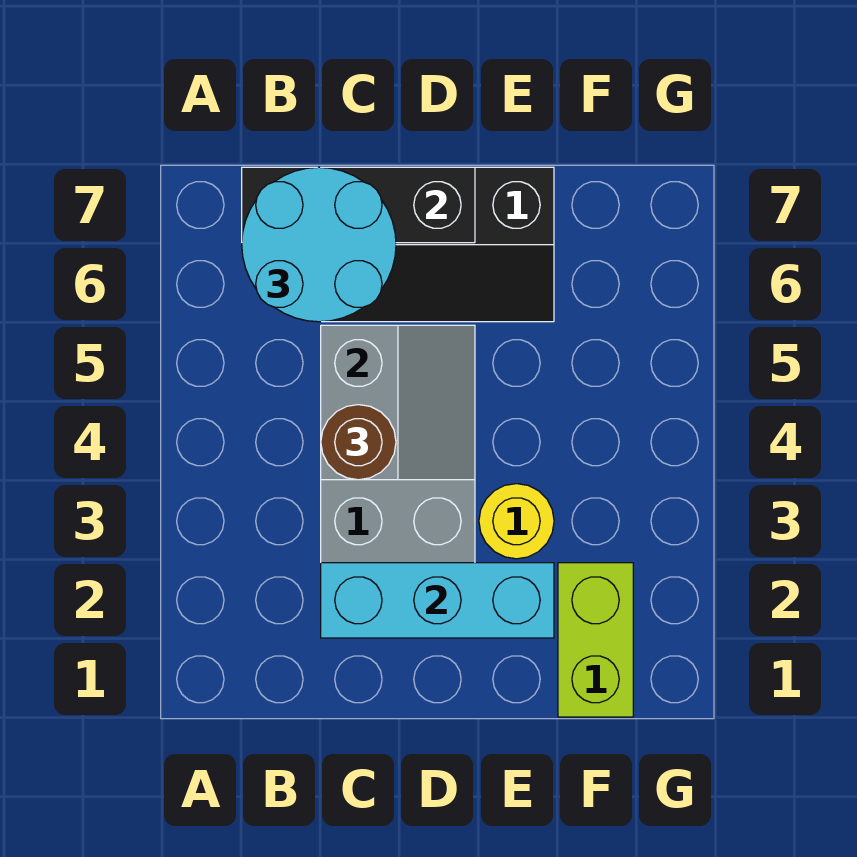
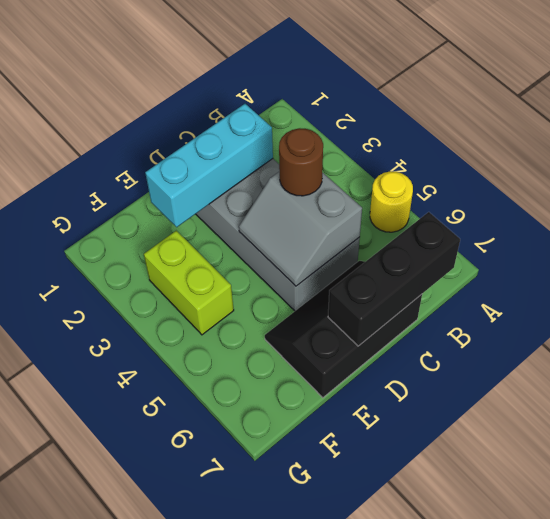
cyan round brick B6:C7 level 3 -> none
yellow round brick E3 level 1 -> yellow round brick A5 level 1
lime brick F1:F2 level 1 -> lime brick F3:F4 level 1

